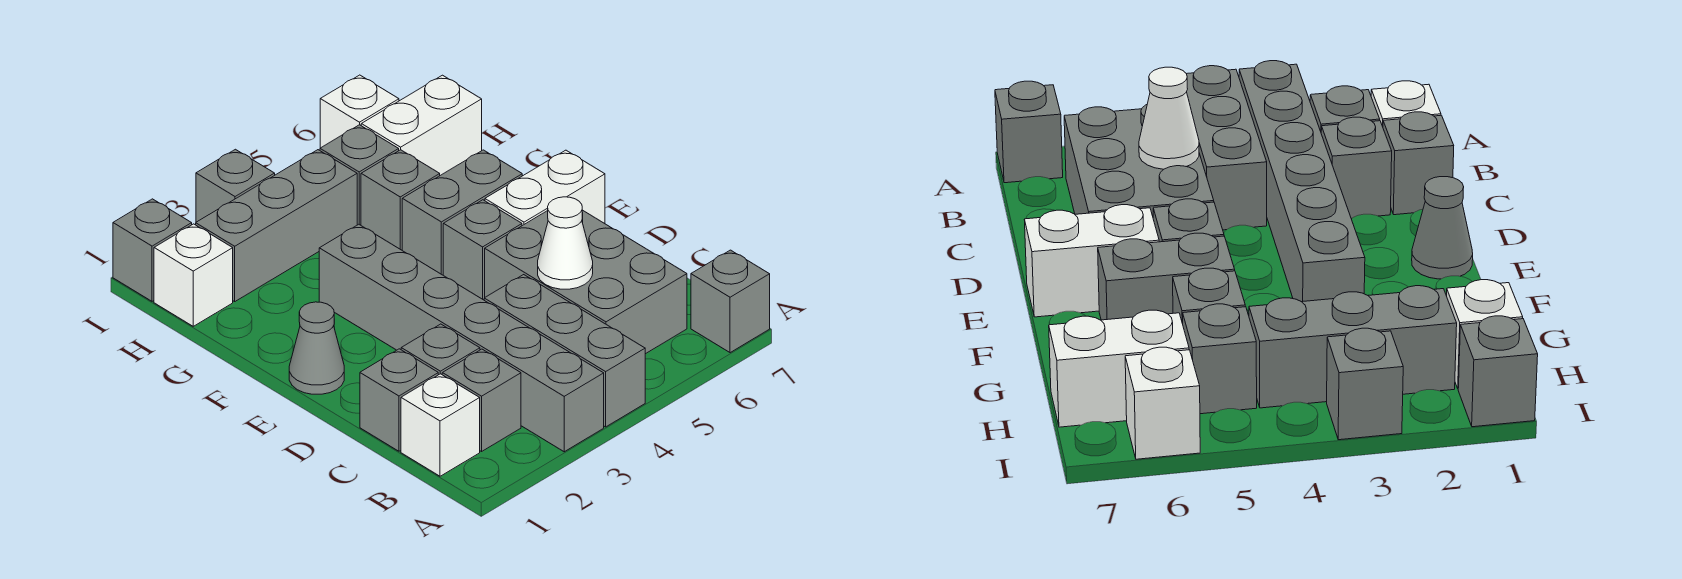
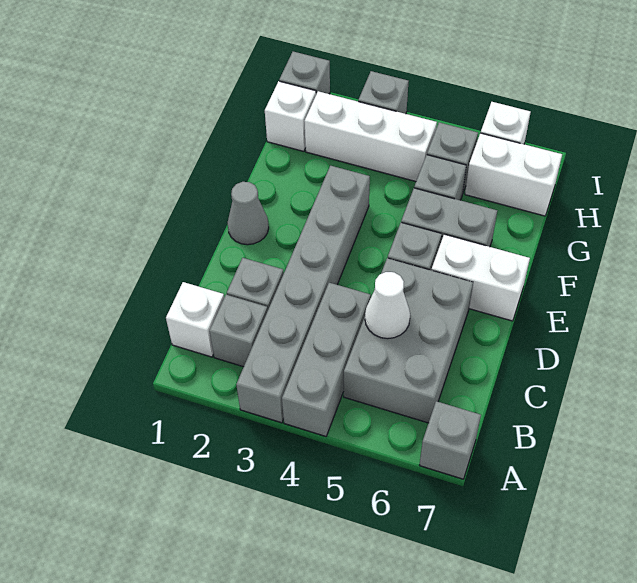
grey brick C1 level 1 -> none
grey brick H2:H4 level 1 -> white brick H2:H4 level 1

